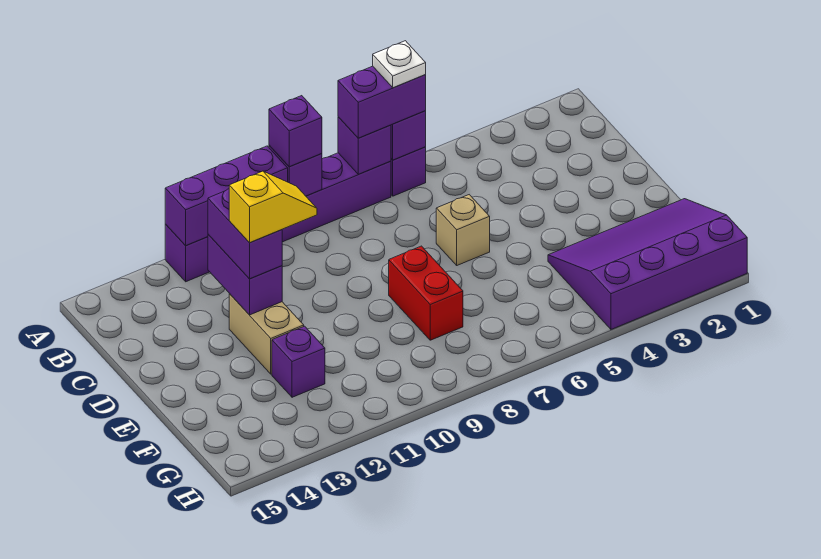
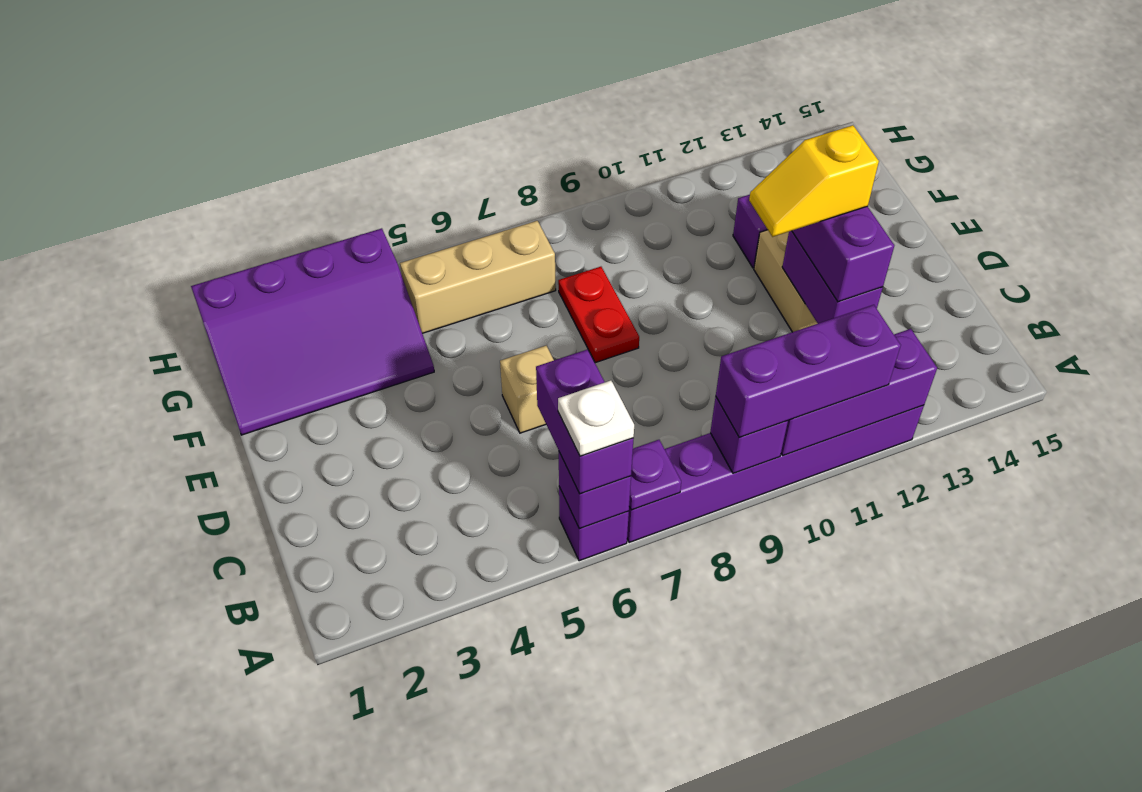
purple brick A6:A7 level 3 -> purple brick A6:B6 level 3
purple brick A7 level 2 -> purple plate A7 level 2
purple brick A9 level 3 -> purple brick A9:A11 level 3
red brick E8:F8 level 1 -> red plate E8:F8 level 1
none -> tan brick G5:G7 level 1

